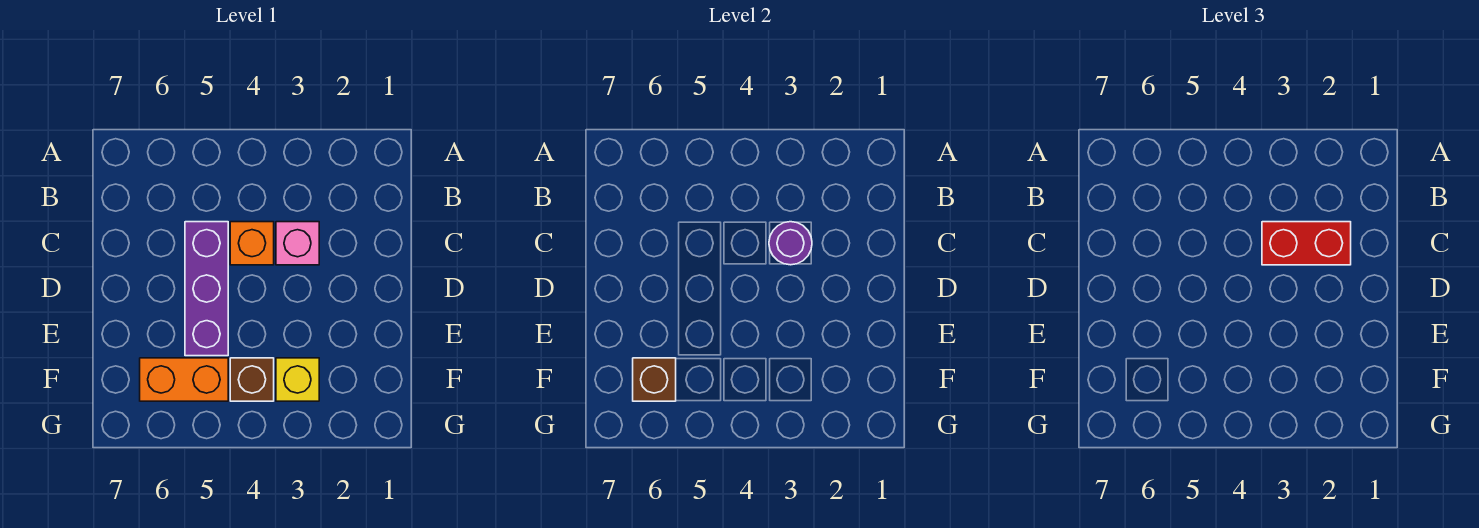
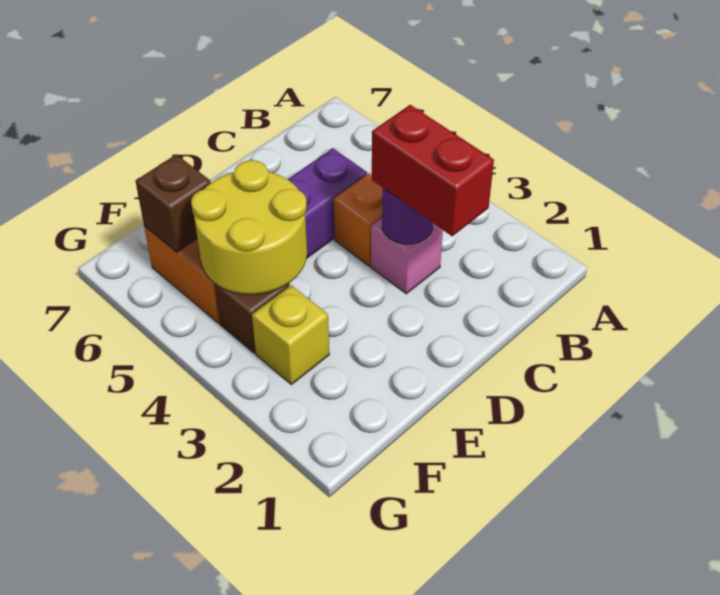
none -> yellow round brick E4:F5 level 2

